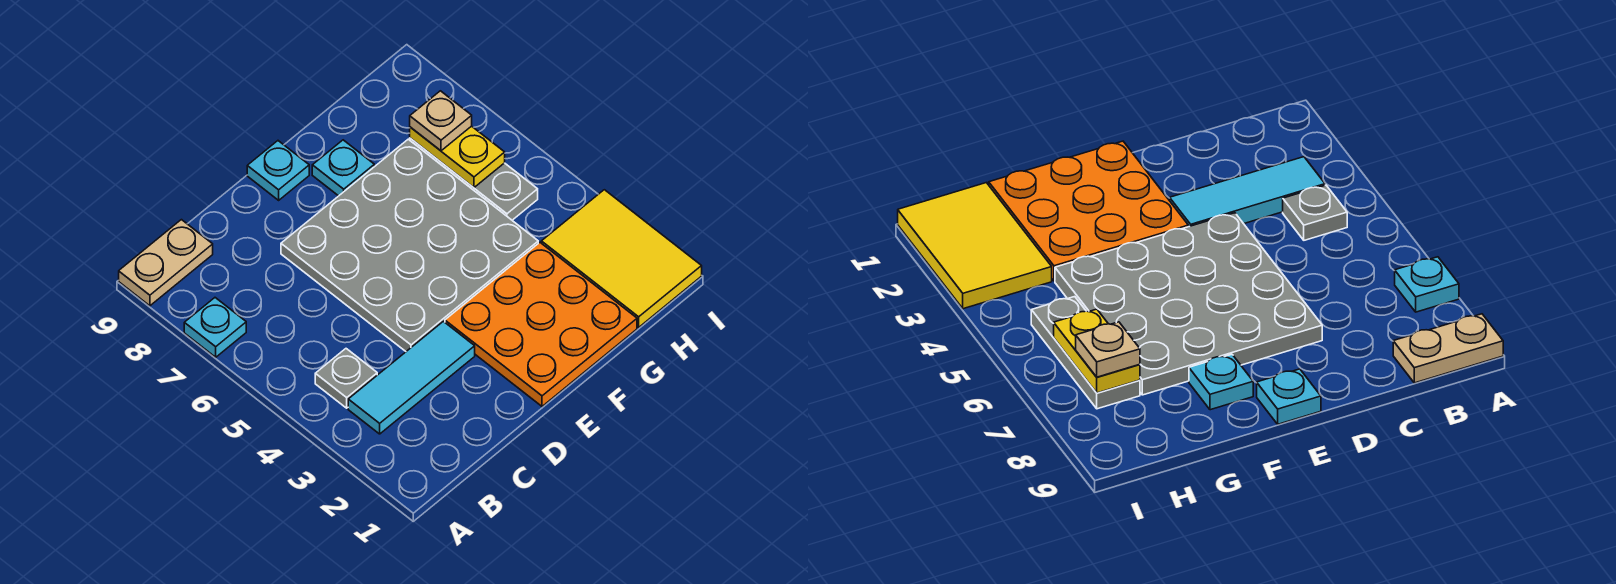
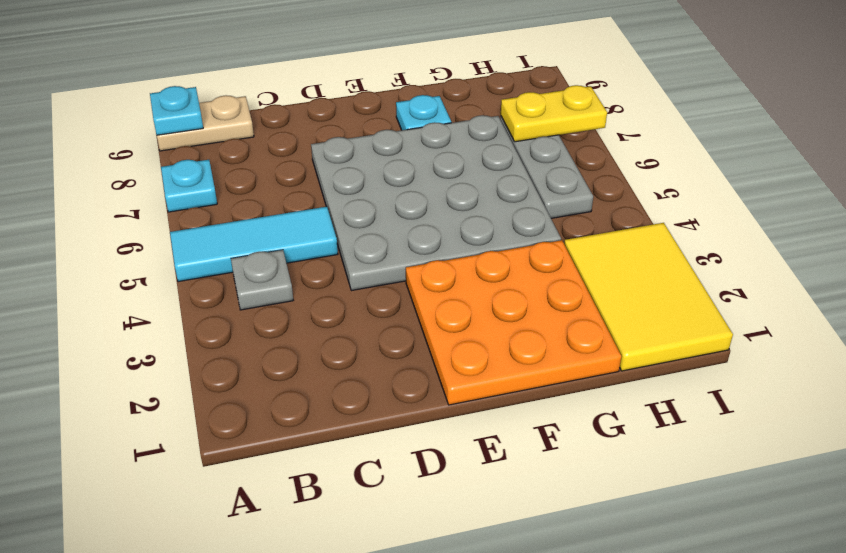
cyan tile B3:D3 level 1 -> cyan tile A5:C5 level 1
cyan plate E9 level 1 -> cyan plate A9 level 2
yellow plate H6:H7 level 2 -> yellow plate H7:I7 level 2
tan plate H7 level 3 -> none

